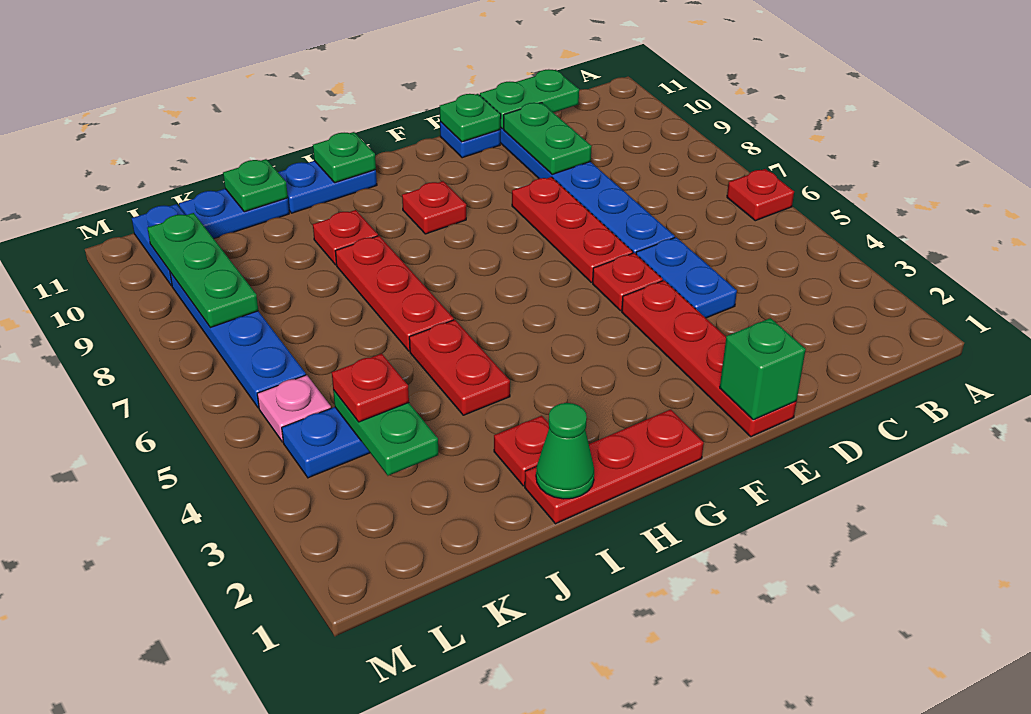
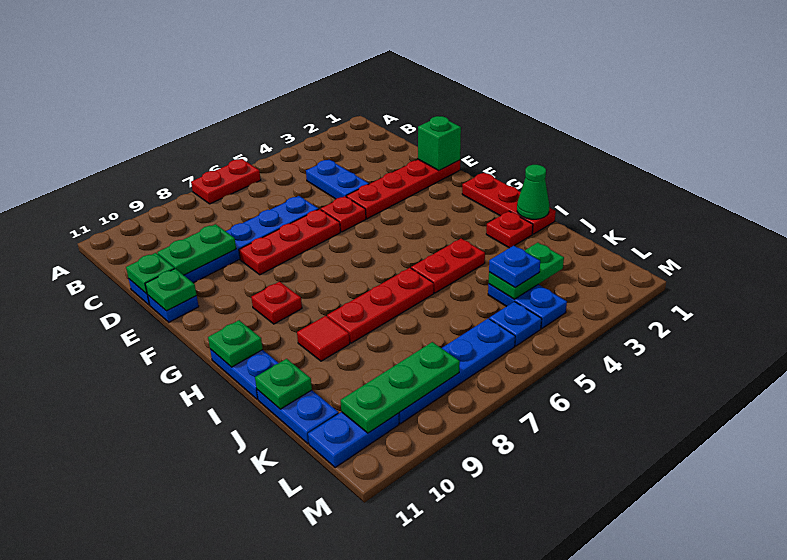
red plate A6 level 1 -> red plate A6:A7 level 1
green plate C11:D11 level 2 -> green plate D11 level 2
blue plate D4:D5 level 1 -> blue plate C4:D4 level 1
red plate I9 level 1 -> red tile I9 level 1
red plate K4 level 3 -> blue plate K4 level 3
pink plate L5 level 1 -> blue plate L5 level 1

